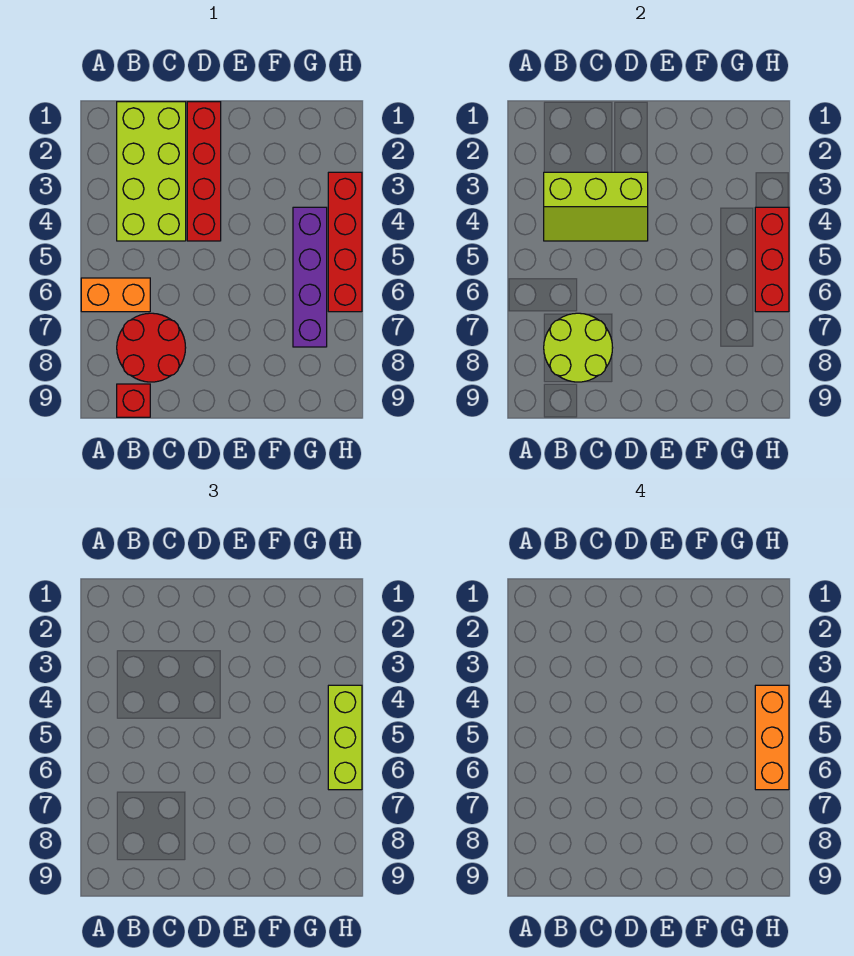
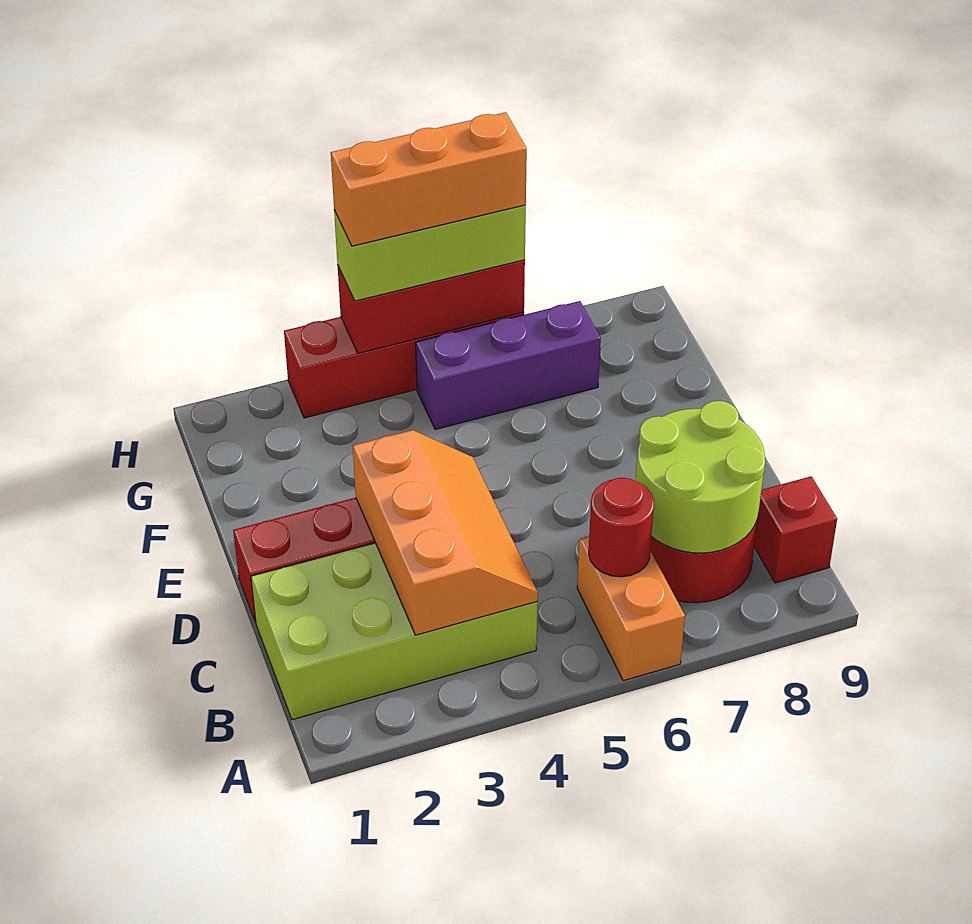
lime slope B3:D4 level 2 top 3 -> orange slope B3:D4 level 2 top 3
none -> red round brick B6 level 2
purple brick G4:G7 level 1 -> purple brick G5:G7 level 1

